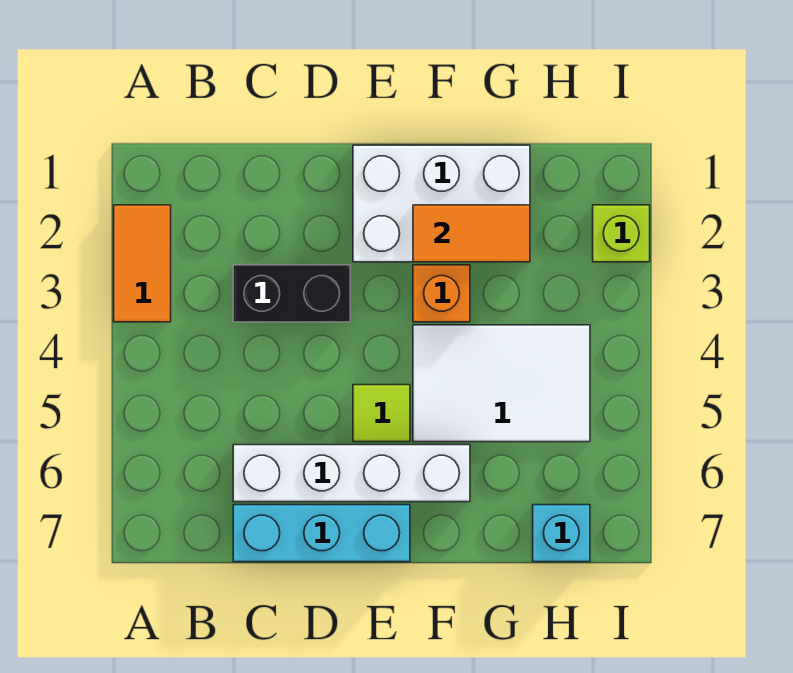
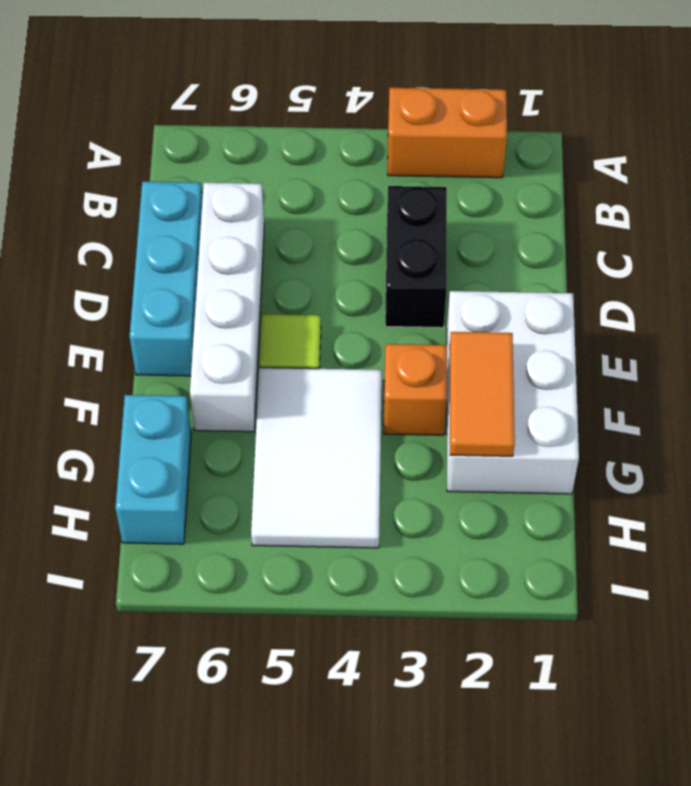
orange tile A2:A3 level 1 -> orange brick A2:A3 level 1
cyan brick H7 level 1 -> cyan brick G7:H7 level 1
lime brick I2 level 1 -> none

